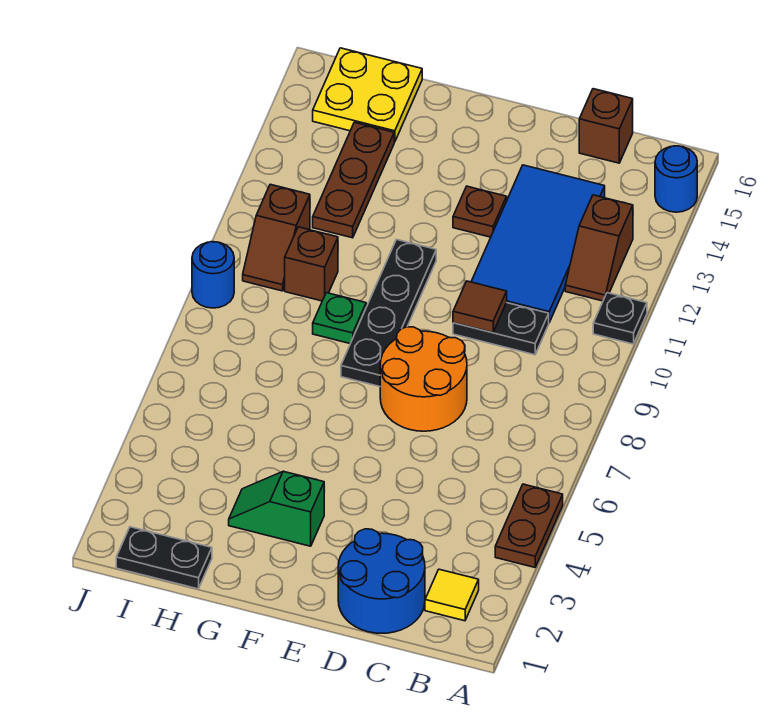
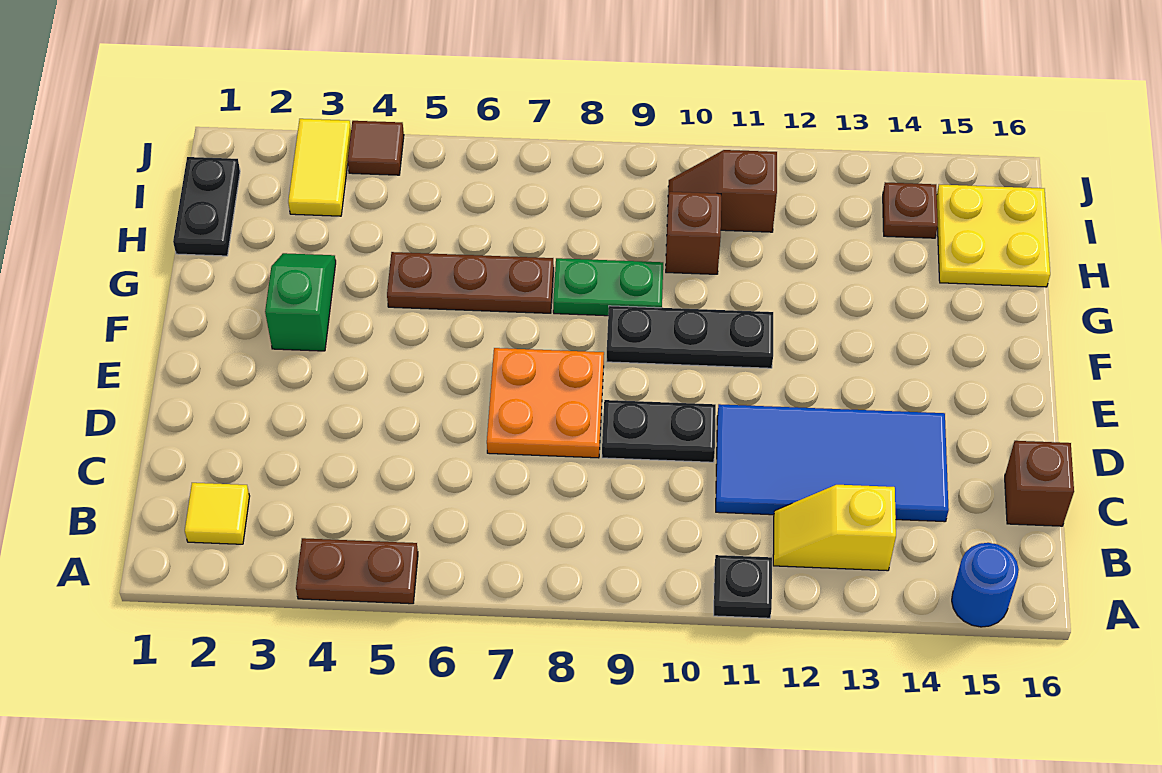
brown slope B12:B13 level 1 top 13 -> yellow slope B12:B13 level 1 top 13
blue round brick C1:D2 level 1 -> none
black plate C10:D10 level 1 -> black plate D9:D10 level 1
orange round brick D7:E8 level 1 -> orange plate D7:E8 level 1
brown tile D10 level 2 -> brown tile J4 level 1
brown plate E13 level 1 -> brown plate I14 level 1
black plate F8:F11 level 1 -> black plate F9:F11 level 1
green plate G9 level 1 -> green plate G8:G9 level 1
brown plate H12:H14 level 1 -> brown plate G5:G7 level 1
none -> yellow tile I3:J3 level 1
blue round brick J9 level 1 -> none

